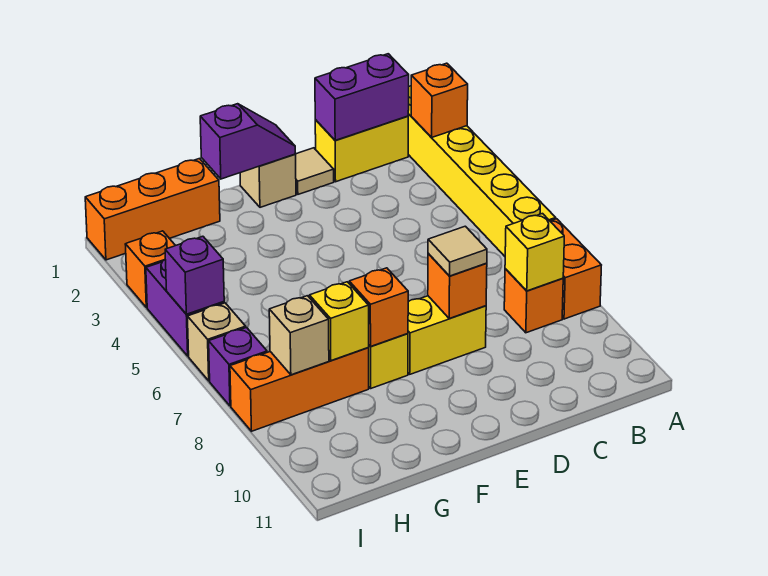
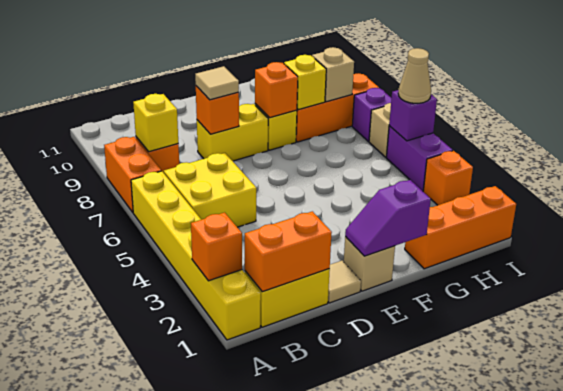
purple brick B1:C1 level 2 -> orange brick B1:C1 level 2
none -> yellow brick B5:C6 level 1
none -> tan cone I5 level 3

